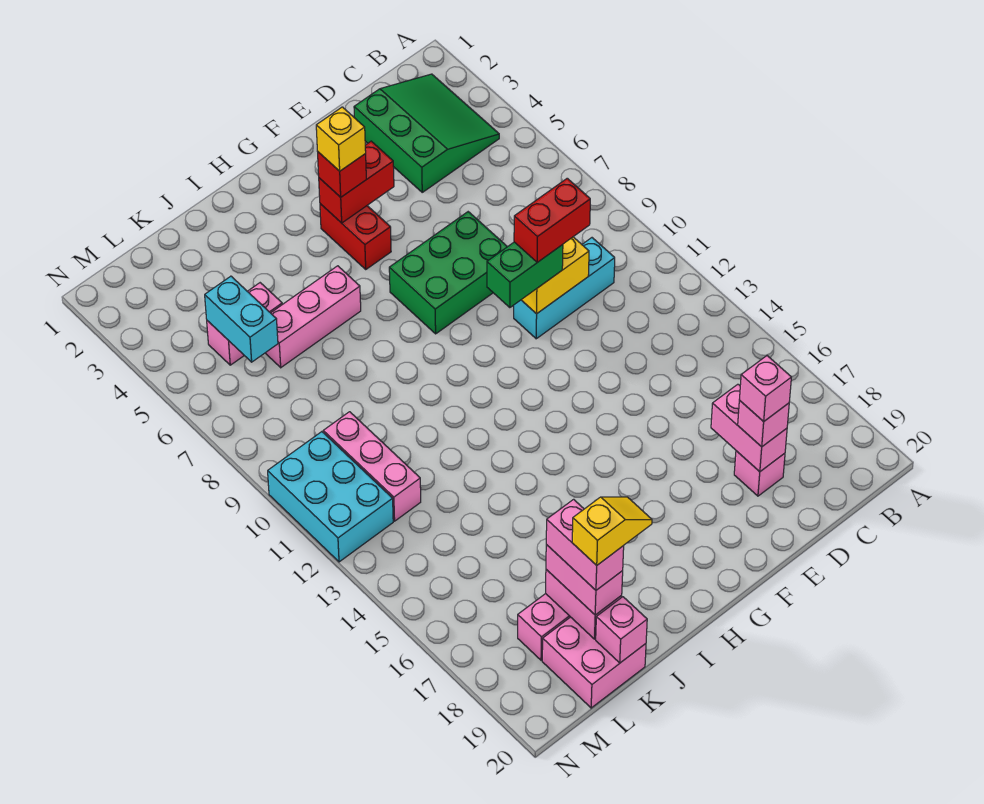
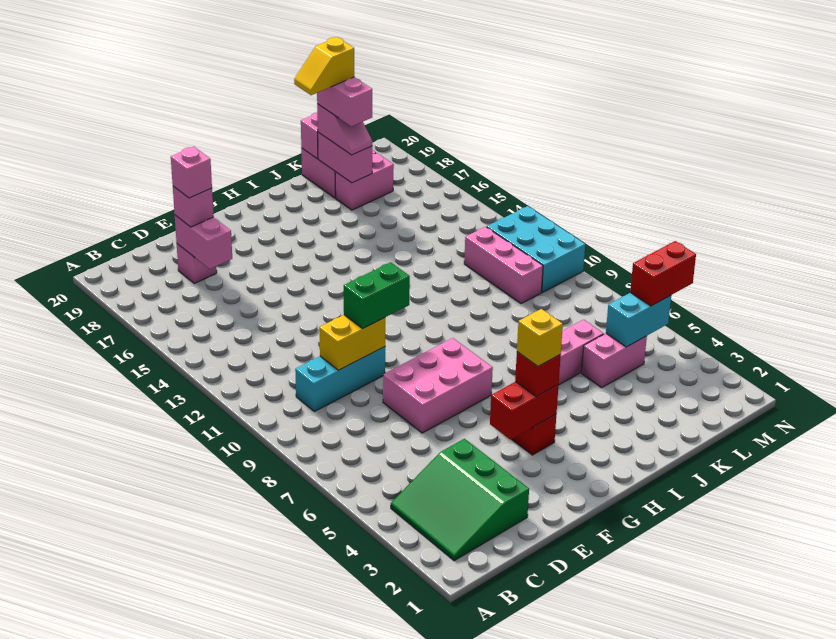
red brick D10:E10 level 4 -> red brick M5:N5 level 3
green brick E7:G8 level 1 -> pink brick E7:G8 level 1
pink brick K18:K19 level 3 -> pink slope K18:K19 level 3 top 19
cyan brick L5:L6 level 2 -> cyan brick L5:M5 level 2

